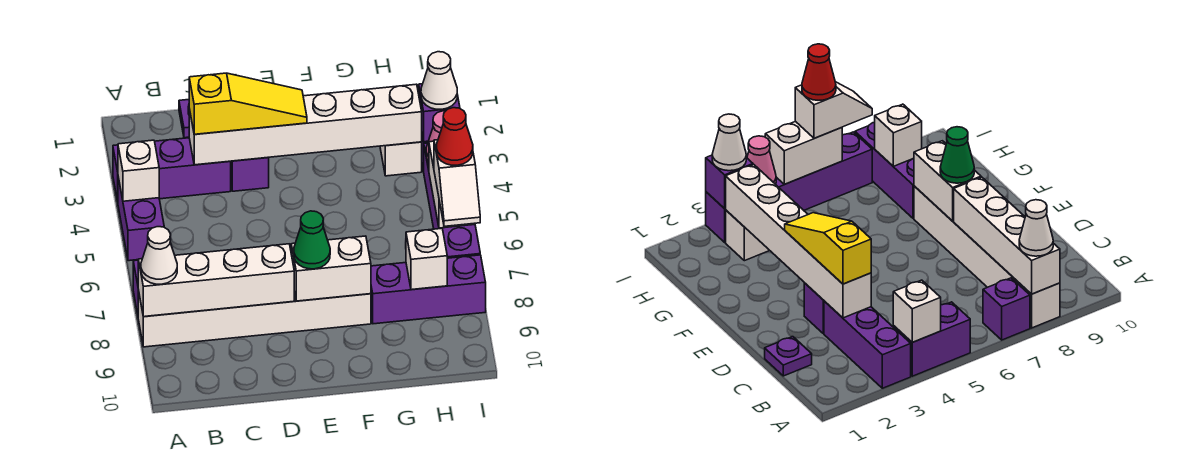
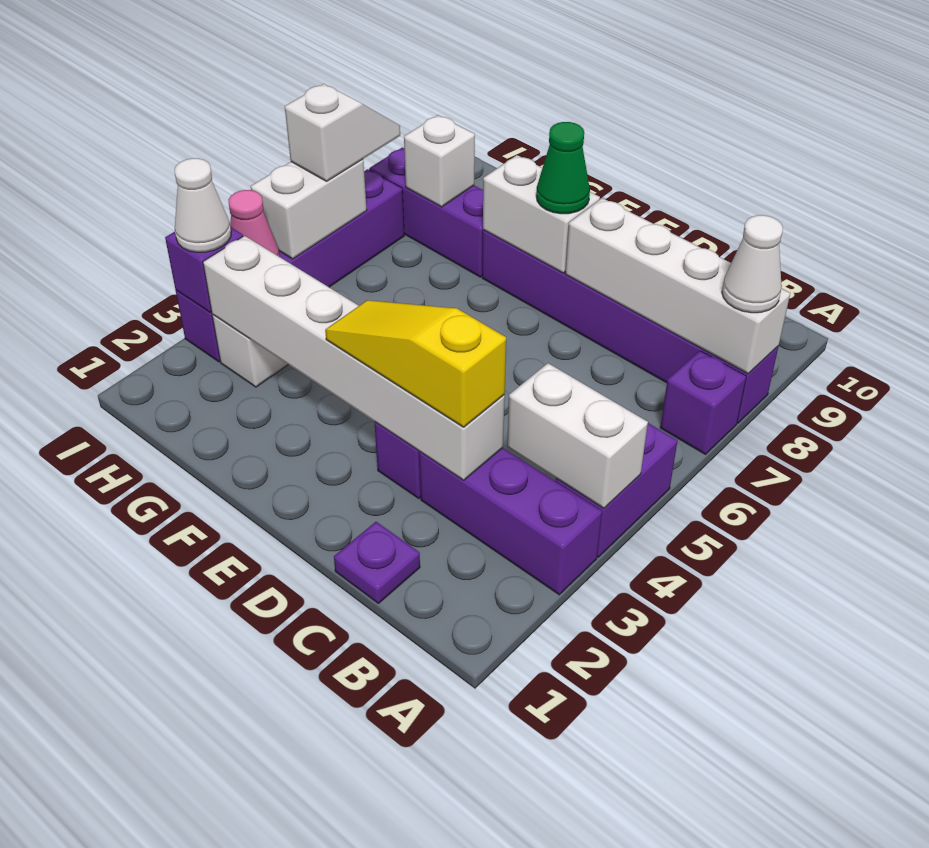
white brick A4 level 2 -> white brick A4:B4 level 2
white brick A8:F8 level 1 -> purple brick A8:F8 level 1
red cone I6 level 4 -> none

